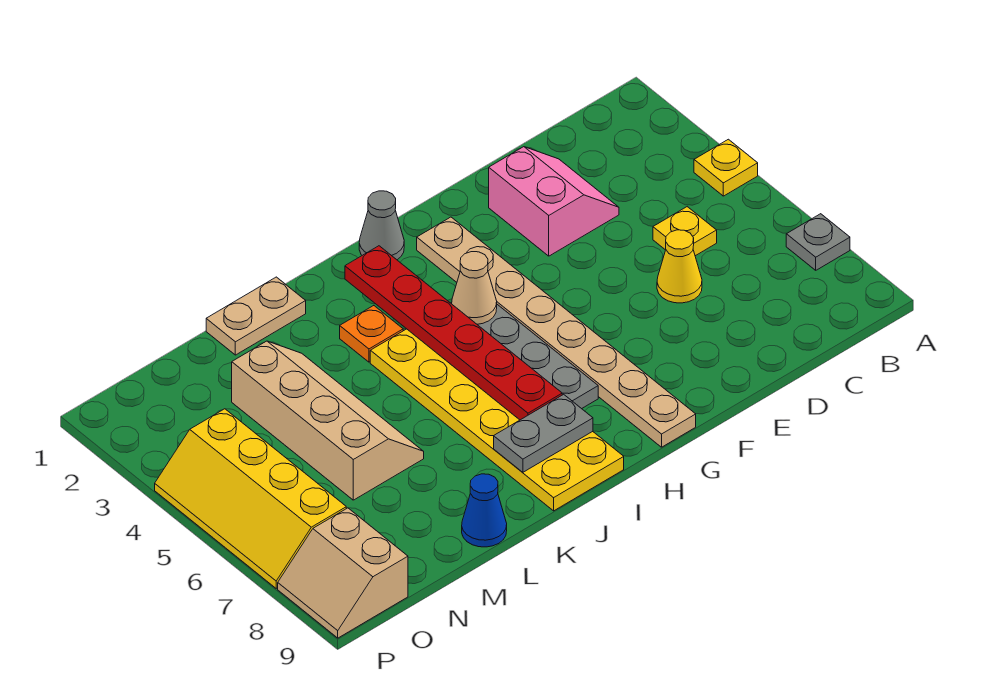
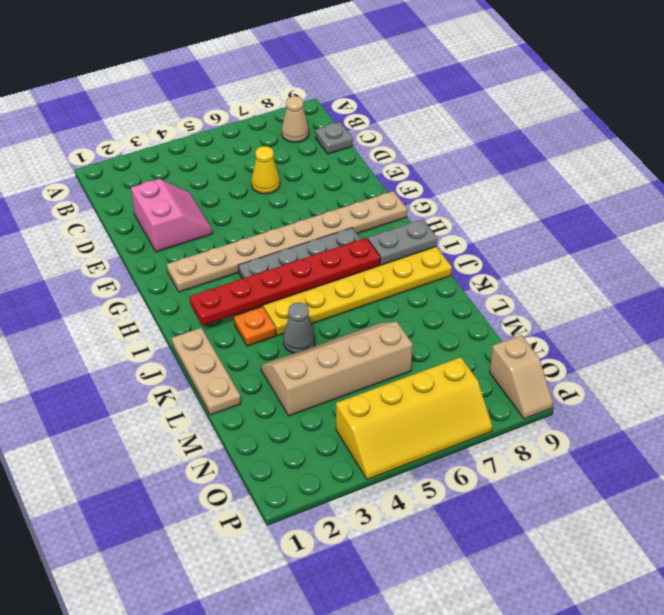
yellow plate A4 level 1 -> none
grey plate A7 level 1 -> grey plate C9 level 1
yellow plate C5 level 1 -> none
pink slope D2:E3 level 1 top E -> pink slope D2:E3 level 1 top 2
grey cone H1 level 1 -> grey cone K4 level 1
tan cone H4 level 2 -> tan cone B8 level 1
grey plate I8:J8 level 2 -> grey plate I8:I9 level 2
tan plate K1:L1 level 1 -> tan plate J1:L1 level 1
blue cone L9 level 1 -> none
tan slope O8:P9 level 1 top O -> tan slope O9:P9 level 1 top O

